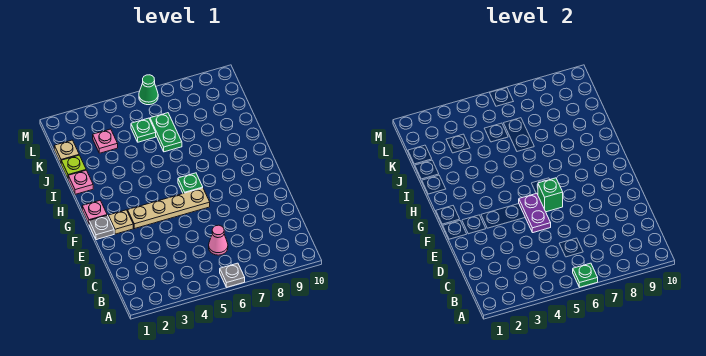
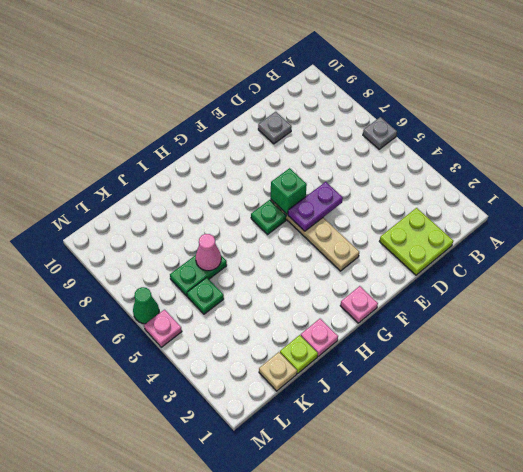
green plate A6 level 2 -> none
none -> lime plate C1:D2 level 1
pink cone C6 level 1 -> pink cone J6 level 2
grey plate F1 level 1 -> grey plate D9 level 1
tan plate F2 level 1 -> none
pink plate K3 level 1 -> pink plate M5 level 1

